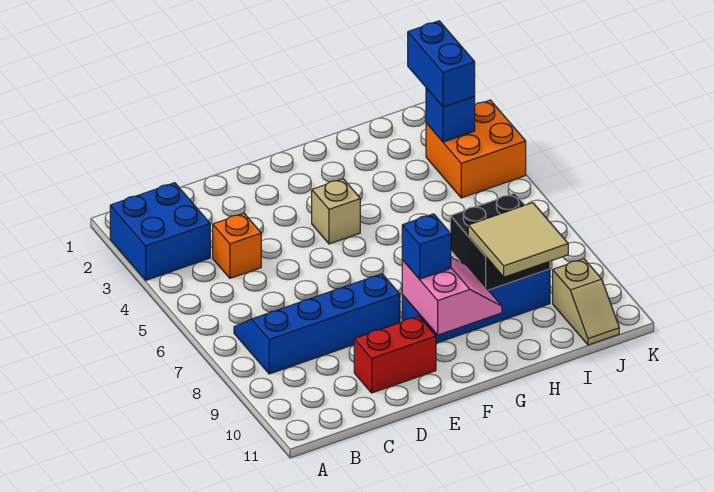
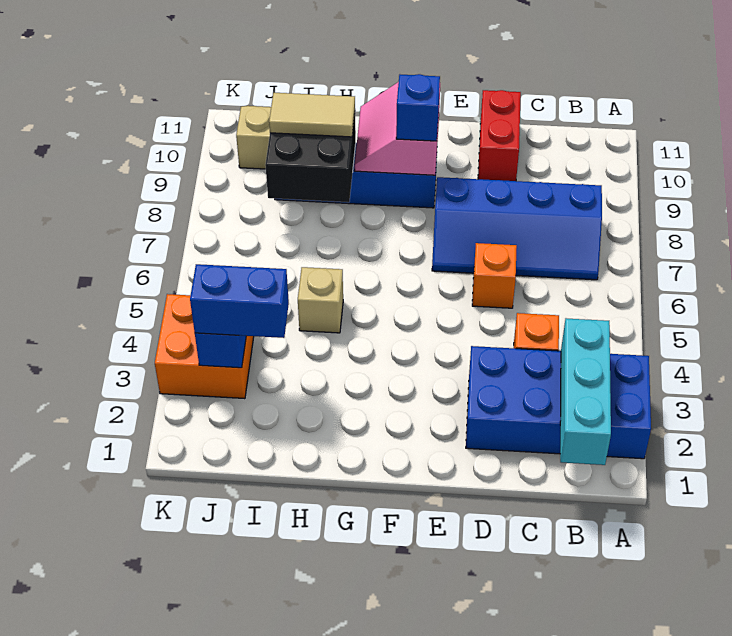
blue brick A2:B3 level 1 -> blue brick A2:D3 level 1
none -> cyan brick B1:B3 level 2
none -> orange brick D6 level 1
red brick D10:E10 level 1 -> red brick D10:D11 level 1
tan brick F4 level 1 -> tan brick H5 level 1
tan tile H9:I10 level 3 -> tan tile H9:I9 level 3
blue brick J2:J3 level 3 -> blue brick I3:J3 level 3

